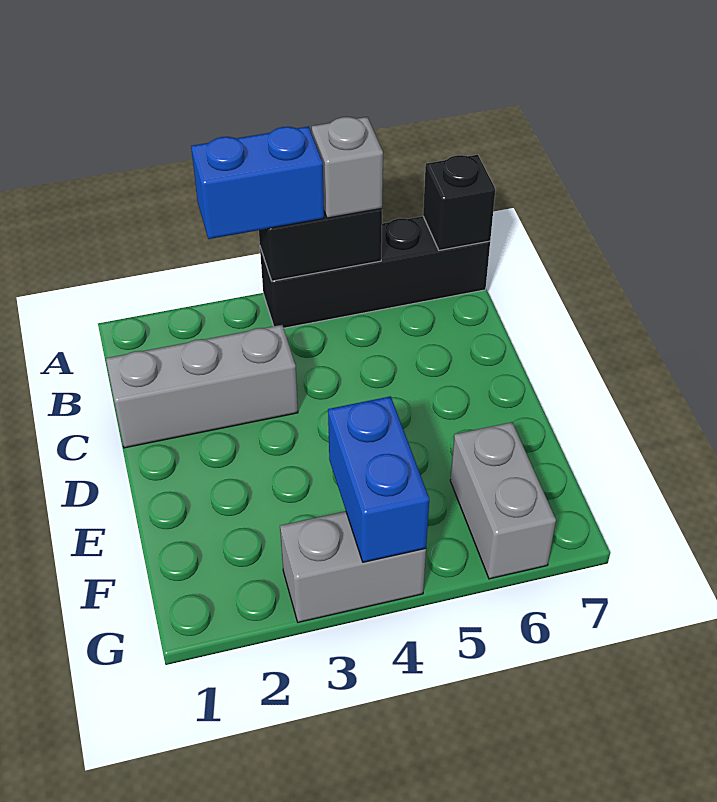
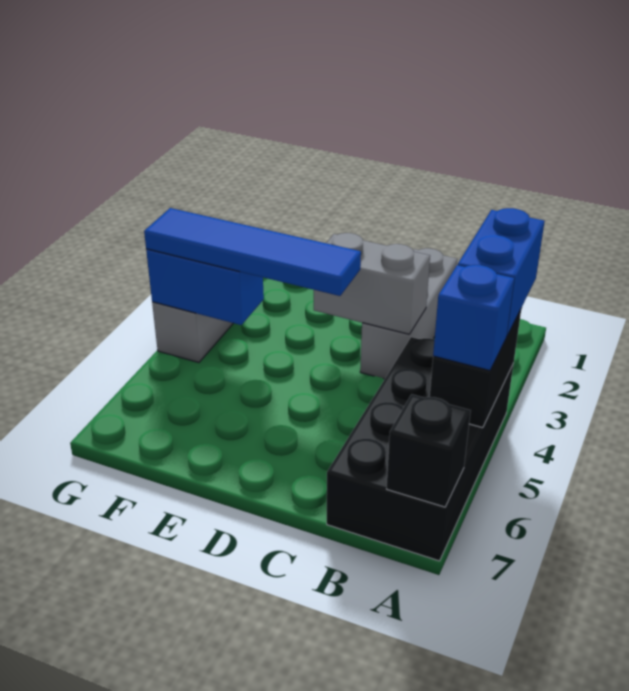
black brick A4:A7 level 1 -> black brick A4:B7 level 1
grey brick A5 level 3 -> blue brick A5 level 3
none -> blue tile D4:G4 level 3
grey brick F6:G6 level 1 -> grey brick C3:D3 level 2

